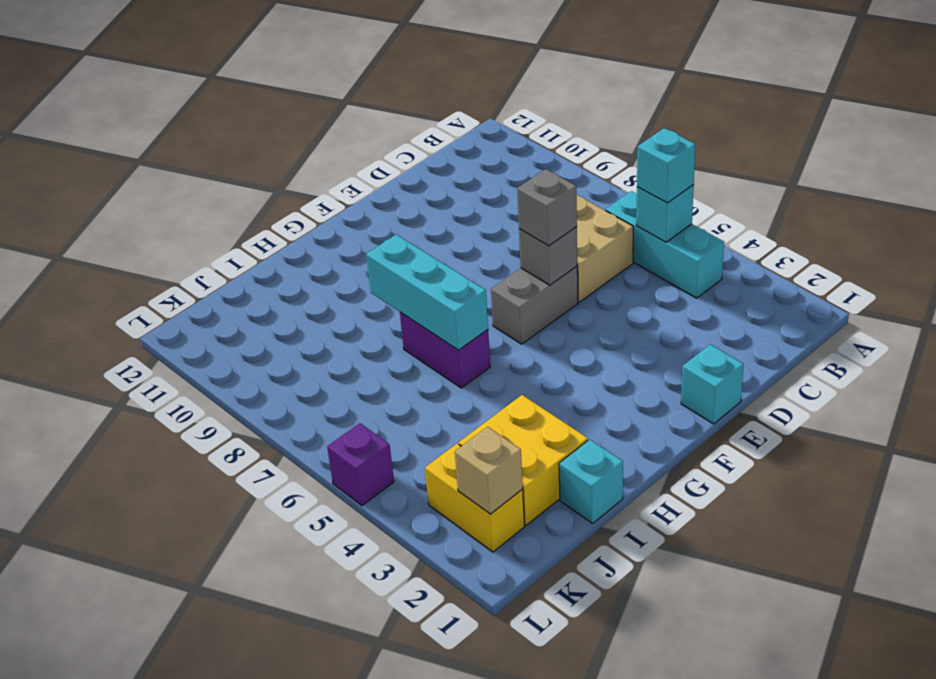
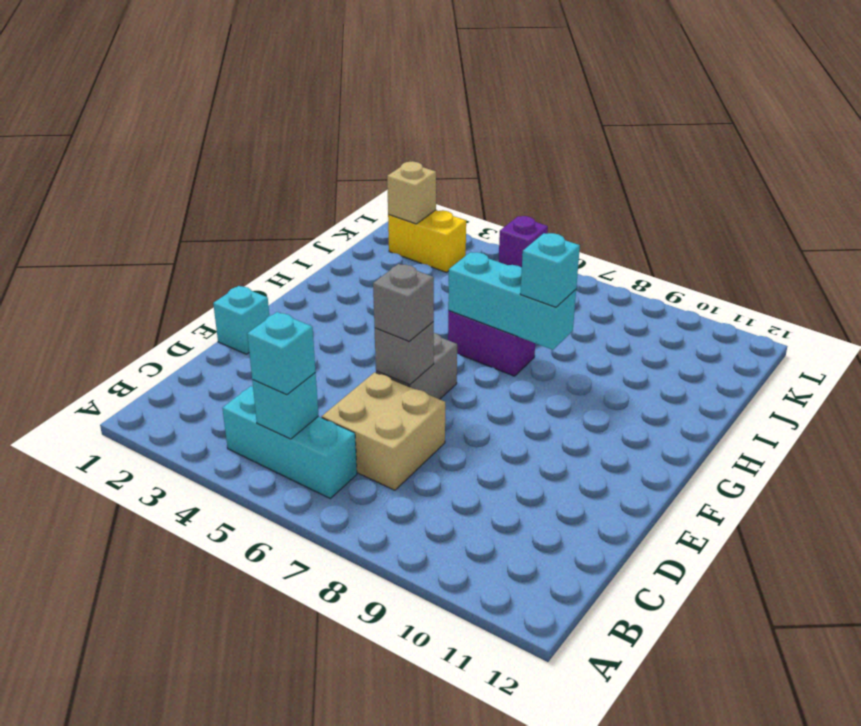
cyan brick I1 level 1 -> cyan brick H8 level 3
yellow brick I2:J3 level 1 -> none

